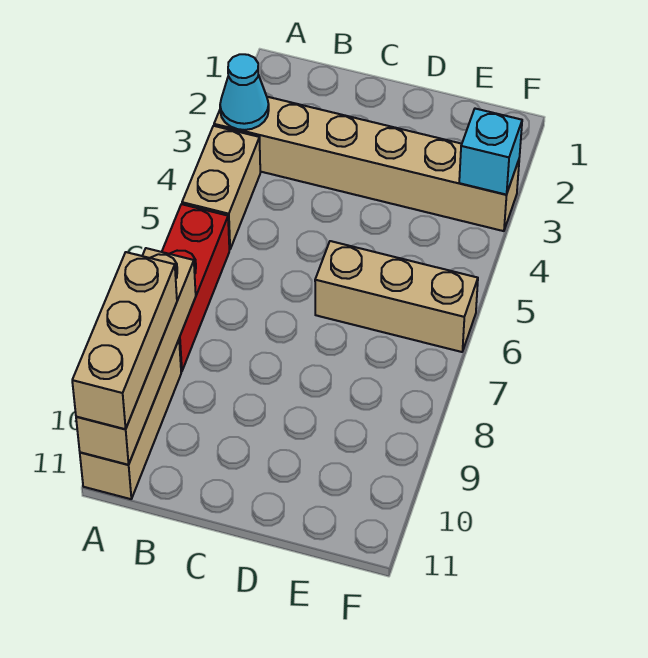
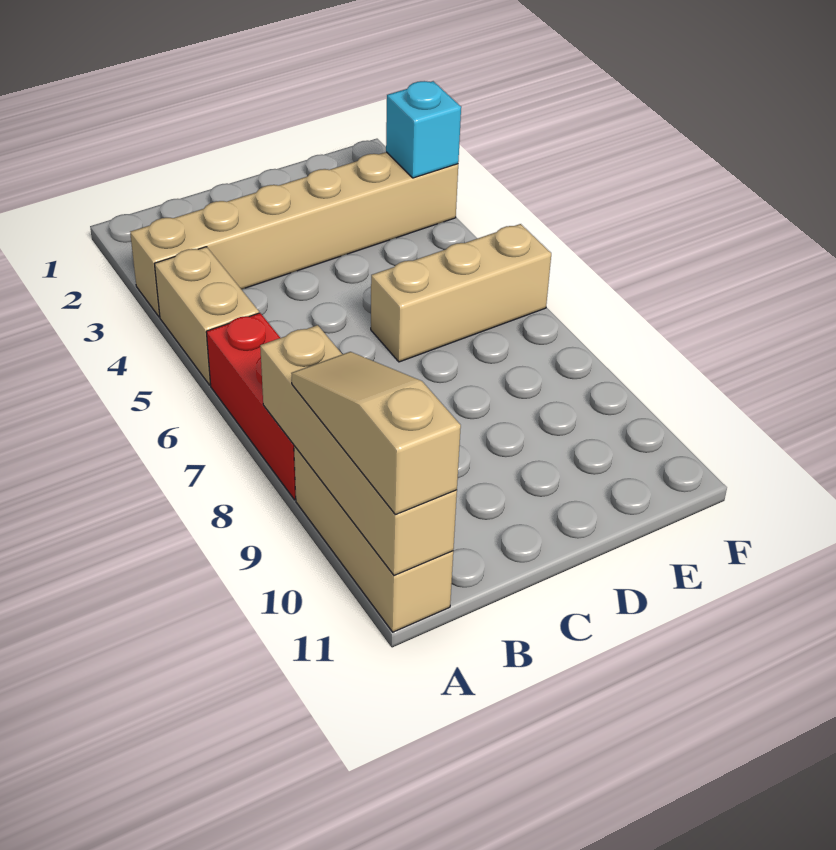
cyan cone A3 level 2 -> none
tan brick A9:A11 level 3 -> tan slope A9:A11 level 3 top 11

